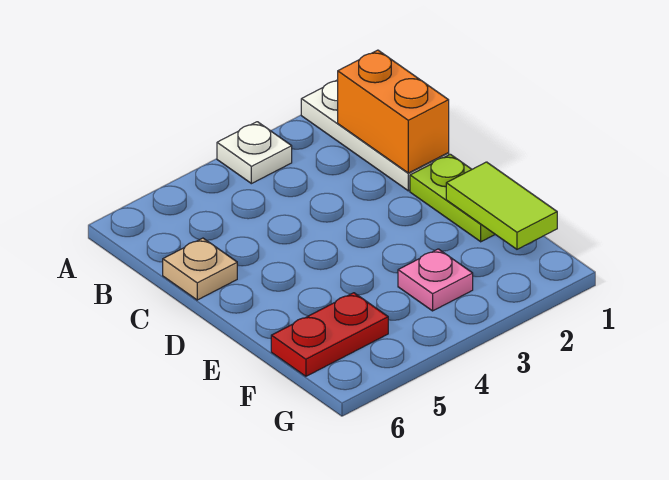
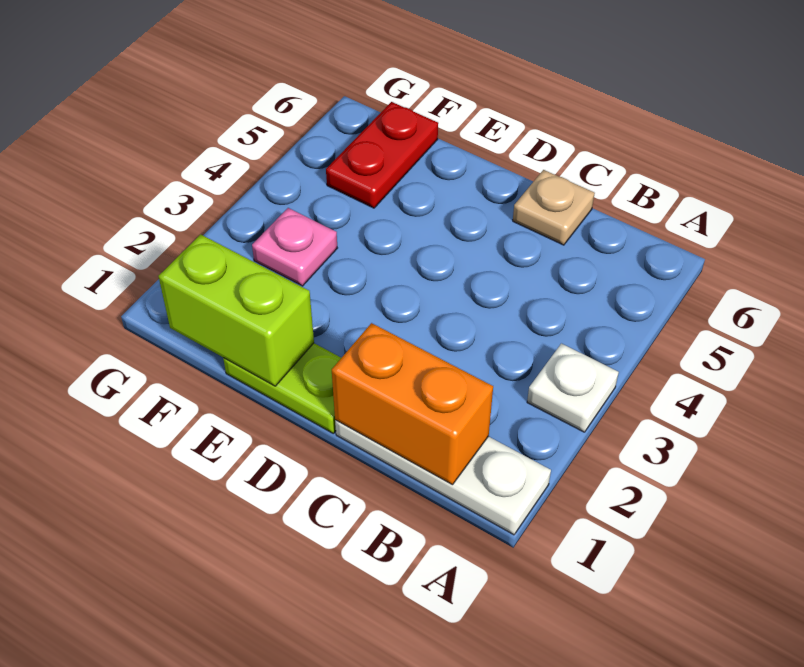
lime tile E1:F1 level 2 -> lime brick E1:F1 level 2

